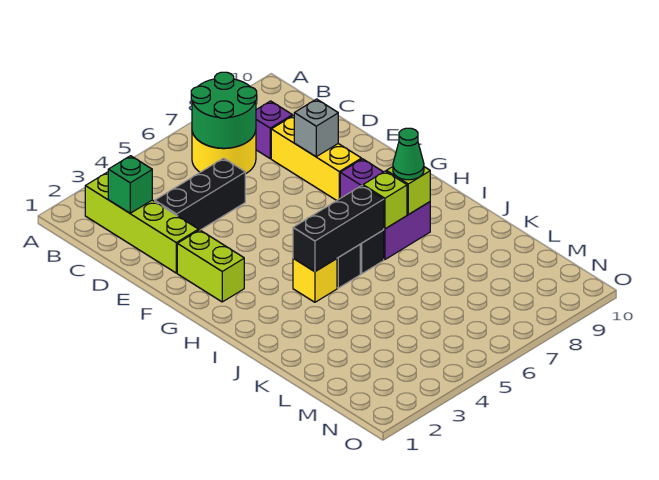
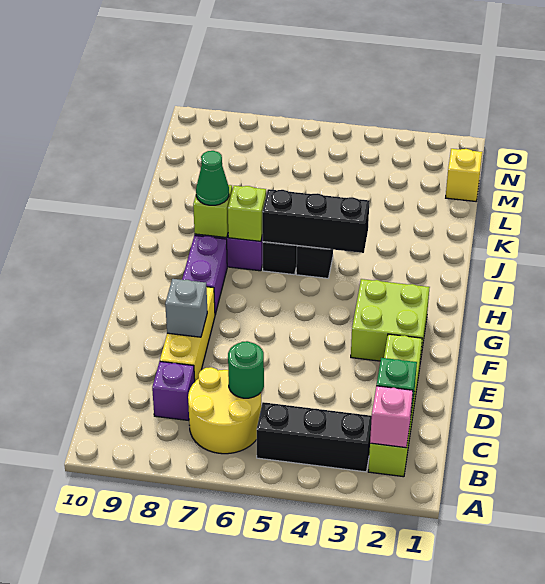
none -> pink brick B2 level 2
green round brick B6:C7 level 2 -> green round brick C6 level 2
black brick D3:D5 level 1 -> black brick B3:B5 level 1
lime brick F2:G2 level 1 -> lime brick F2:G3 level 1
yellow brick I4 level 1 -> yellow brick M1 level 1

